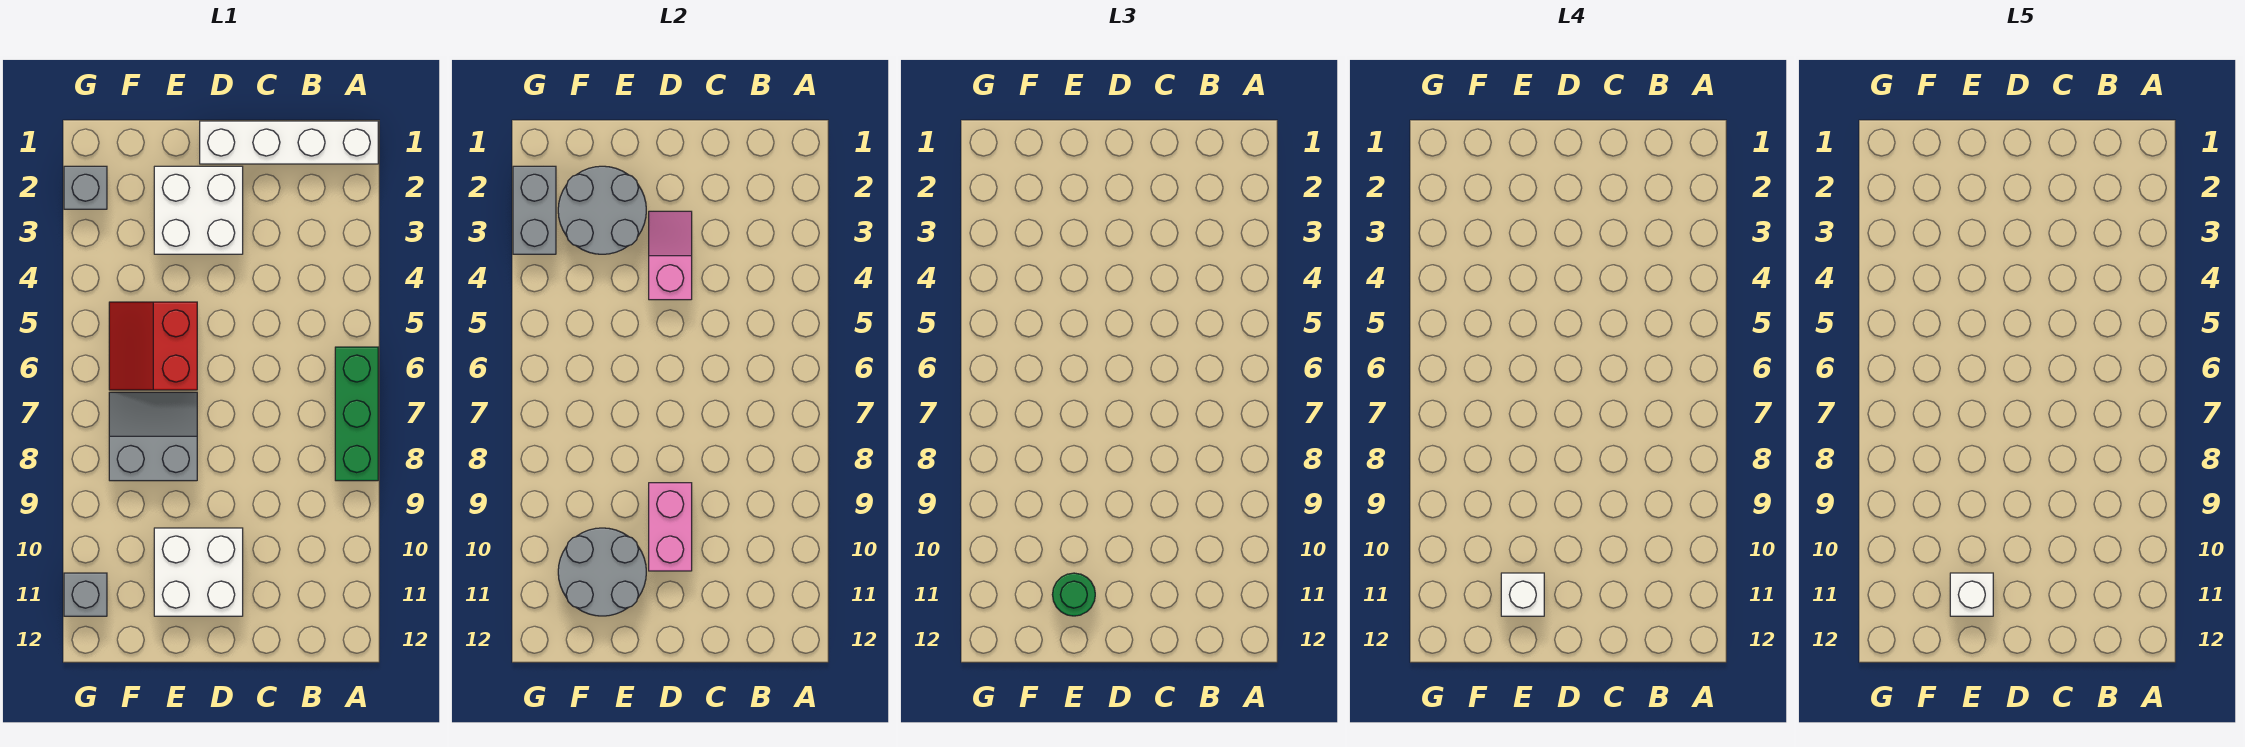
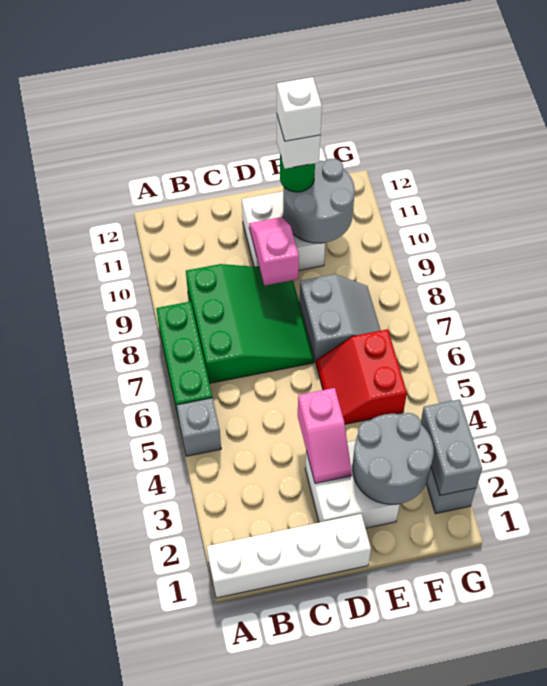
none -> green slope B7:D9 level 1 top B
pink brick D9:D10 level 2 -> pink slope D9:D10 level 2 top 9
red slope E5:F6 level 1 top E -> red slope E5:F6 level 1 top F
grey slope E7:F8 level 1 top 8 -> grey slope E7:F8 level 1 top E
grey brick G11 level 1 -> grey brick A5 level 1

